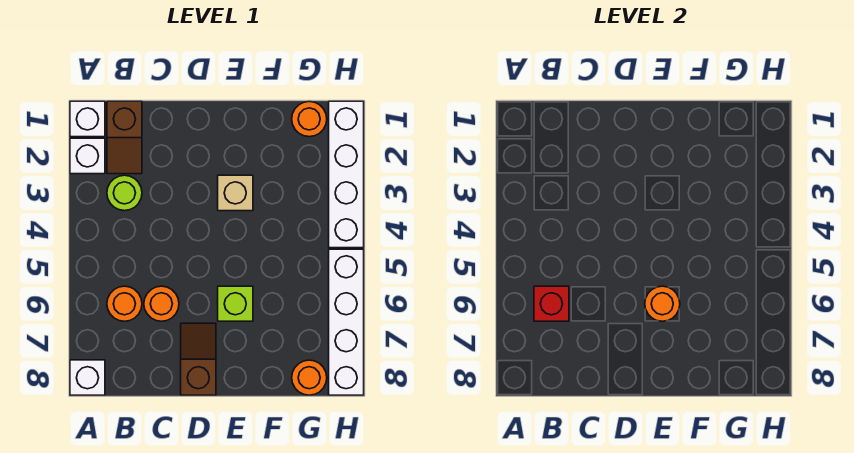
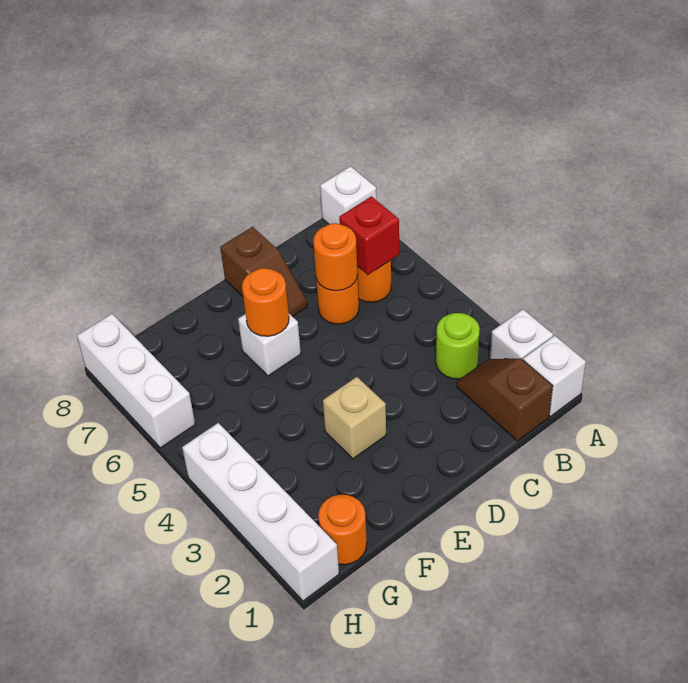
lime brick E6 level 1 -> white brick E6 level 1
orange round brick G8 level 1 -> orange round brick C6 level 2
white brick H5:H8 level 1 -> white brick H6:H8 level 1

